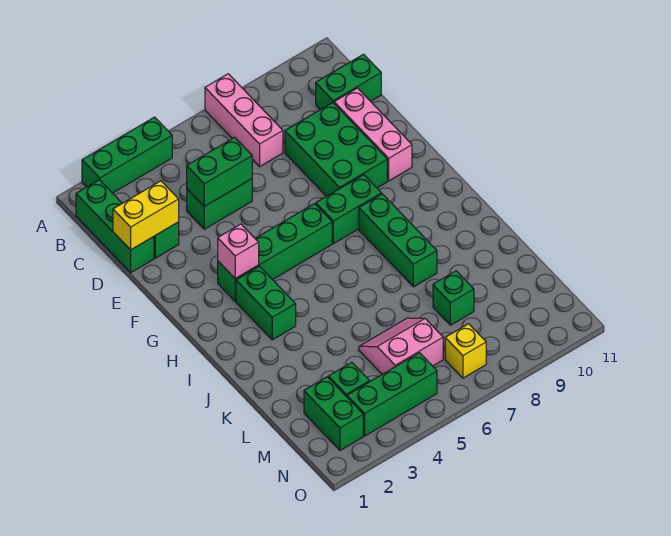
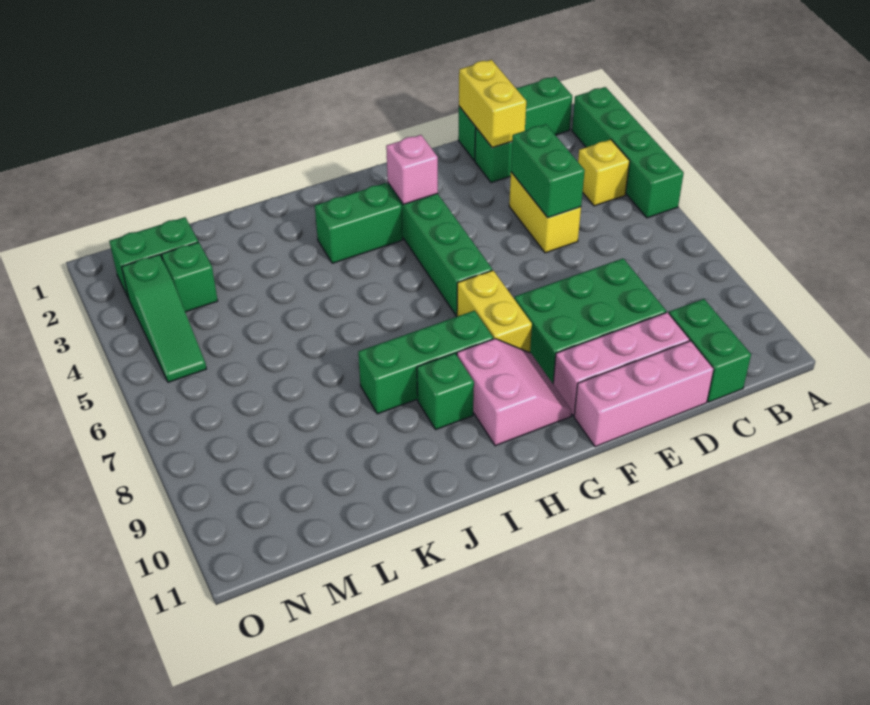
green brick A2:A4 level 1 -> green brick A2:A5 level 1
pink brick A7:C7 level 1 -> pink brick D11:F11 level 1
green brick D4:D5 level 1 -> yellow brick D4:D5 level 1
green brick G7:G8 level 1 -> yellow brick G7:G8 level 1
pink slope L5:M6 level 1 top M -> pink slope G9:H10 level 1 top H
green brick L8 level 1 -> green brick I9 level 1
green brick N3:N5 level 1 -> green slope N3:N5 level 1 top 3
yellow brick N7 level 1 -> yellow brick B4 level 1

